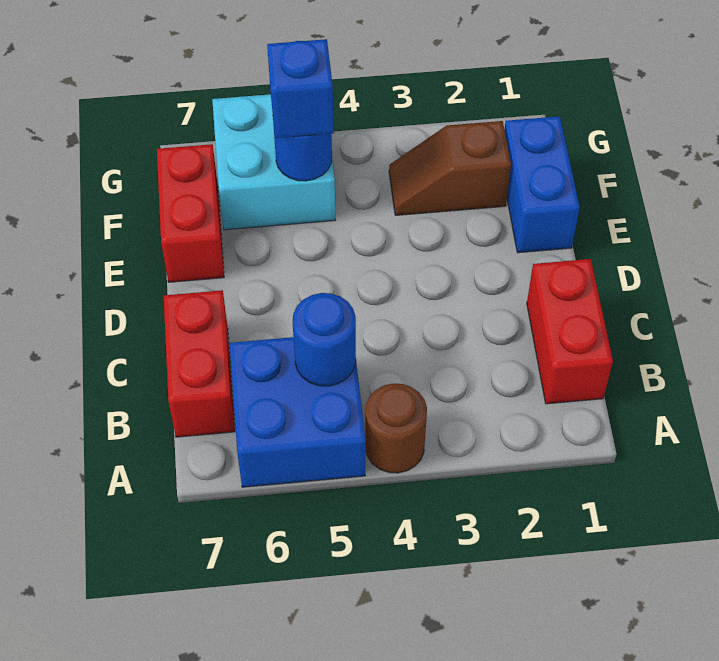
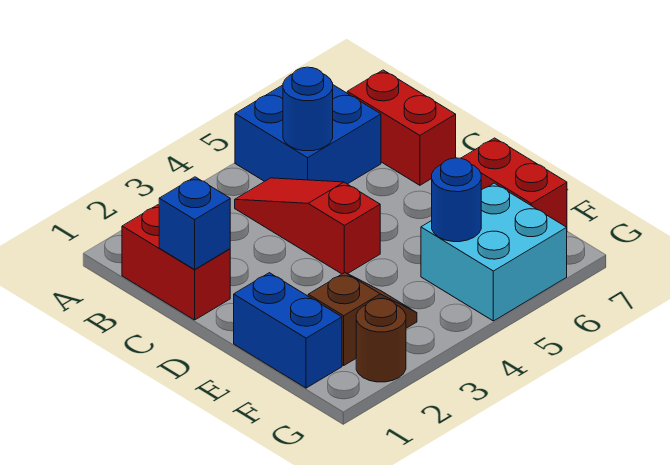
brown round brick A4 level 1 -> brown round brick G2 level 1
none -> red slope B4:D4 level 1 top D
blue brick F5 level 3 -> blue brick C1 level 2

